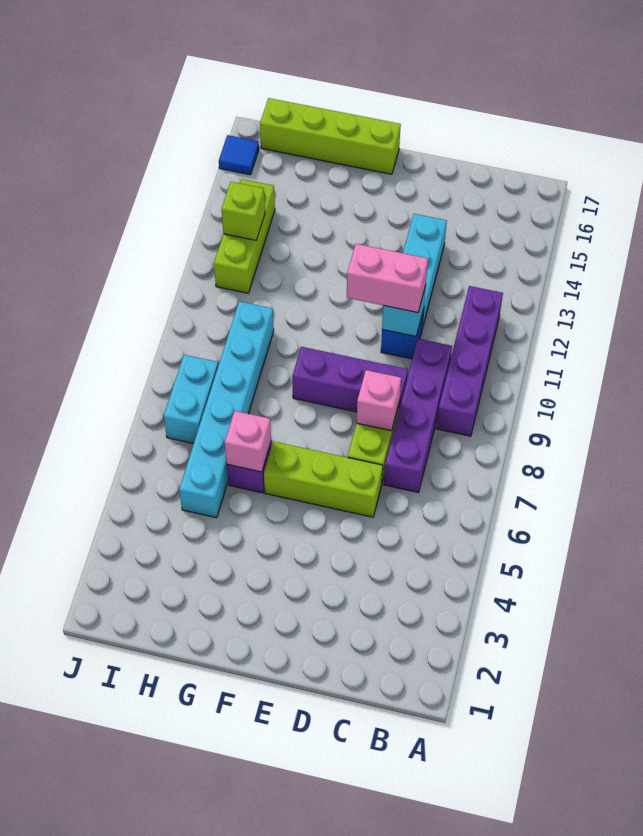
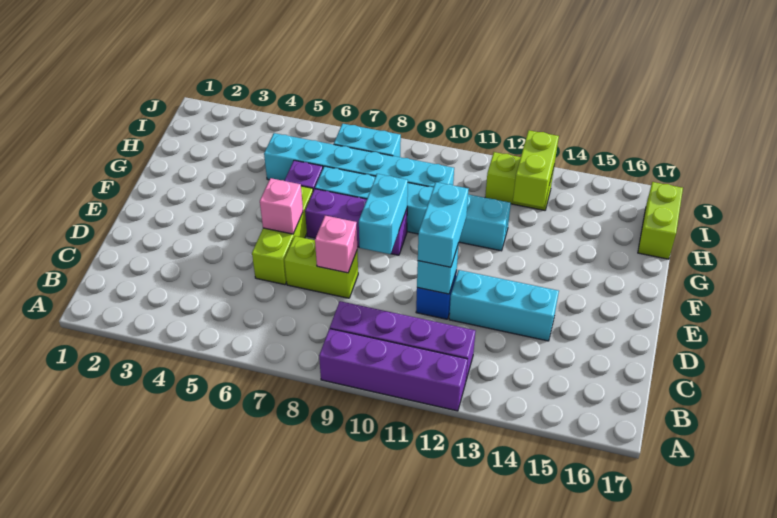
purple brick C7:C10 level 1 -> purple brick A9:A12 level 1
purple brick D9:F9 level 1 -> purple brick F7:F9 level 1
pink brick D11:E11 level 3 -> cyan brick D11:E11 level 3
none -> cyan brick E9:F9 level 2
lime brick F17:I17 level 1 -> lime brick H17:I17 level 1
pink brick G6 level 2 -> pink brick E6 level 2
none -> cyan brick G7:G12 level 1
lime brick I12:I14 level 1 -> lime brick I12:I13 level 1
lime brick I13 level 2 -> lime brick H13:I13 level 2
blue tile J16 level 1 -> none

